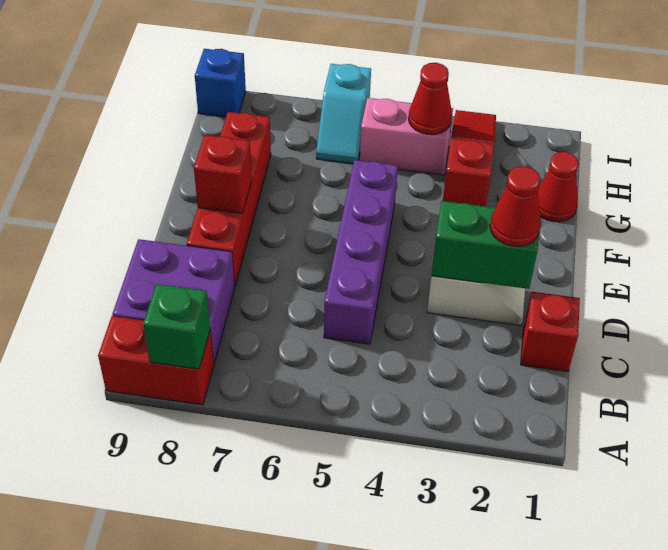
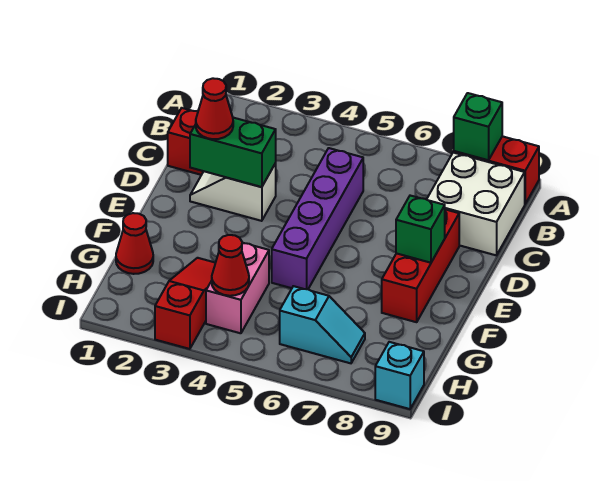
purple brick B8:C9 level 1 -> white brick B8:C9 level 1
red brick D8:G8 level 1 -> red brick D8:F8 level 1
red brick E8 level 2 -> green brick E8 level 2
red slope G3:I3 level 1 top G -> red slope G3:I3 level 1 top I
pink brick H4:H5 level 1 -> pink brick G4:H4 level 1
cyan slope H6:I6 level 1 top I -> cyan slope H6:H7 level 1 top 6
blue brick I9 level 1 -> cyan brick I9 level 1

